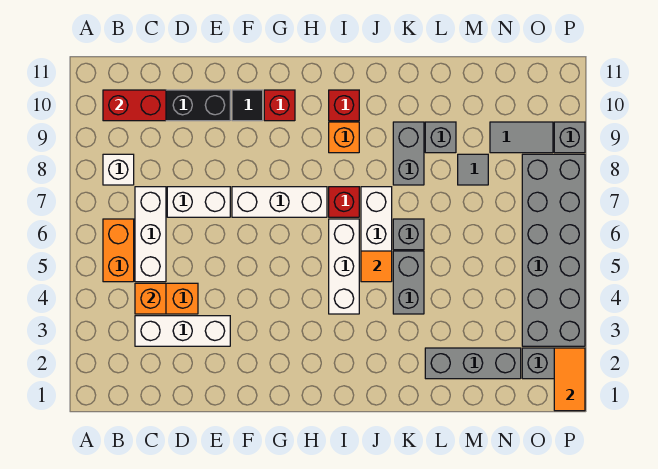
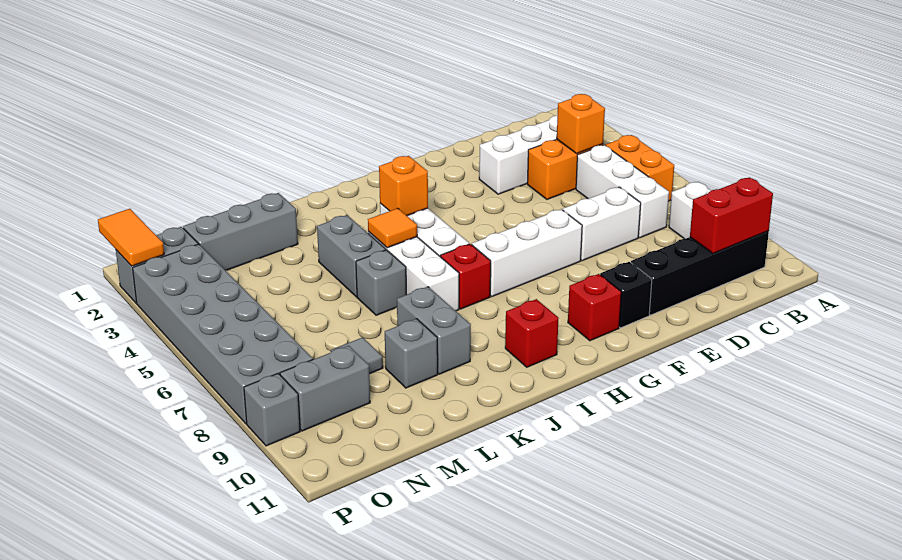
black tile F10 level 1 -> black brick F10 level 1
orange brick I9 level 1 -> orange brick I4 level 2
grey tile N9:O9 level 1 -> grey brick N9:O9 level 1

